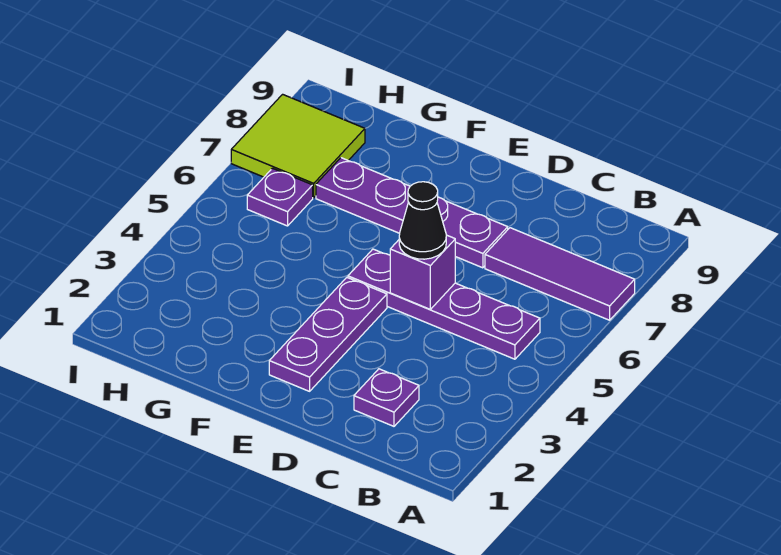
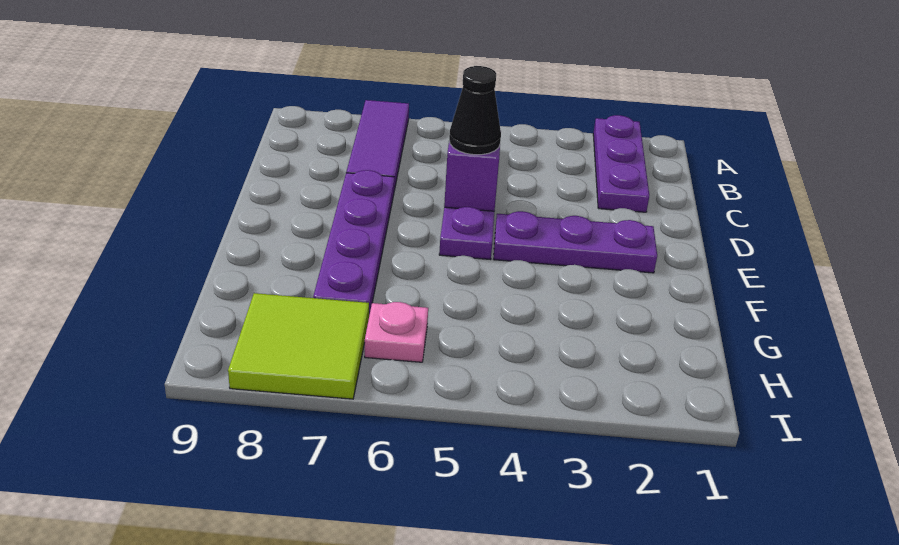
purple plate C2 level 1 -> purple plate A2:C2 level 1
purple plate H6 level 1 -> pink plate H6 level 1

